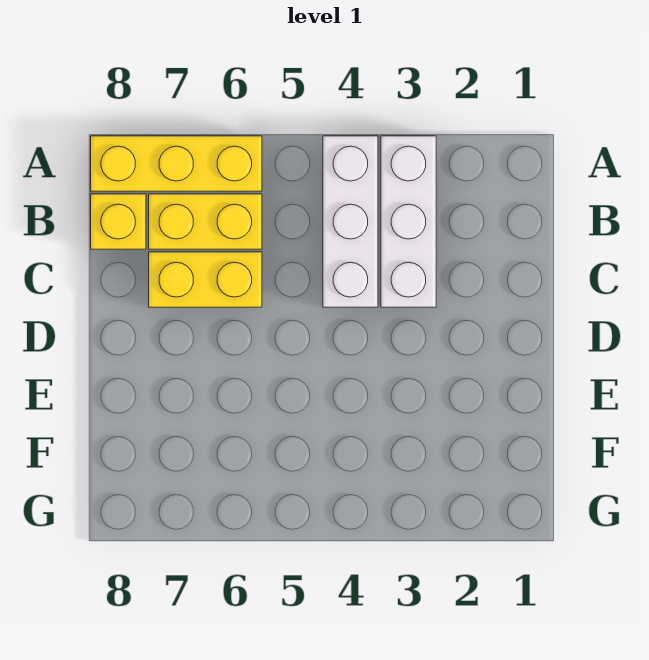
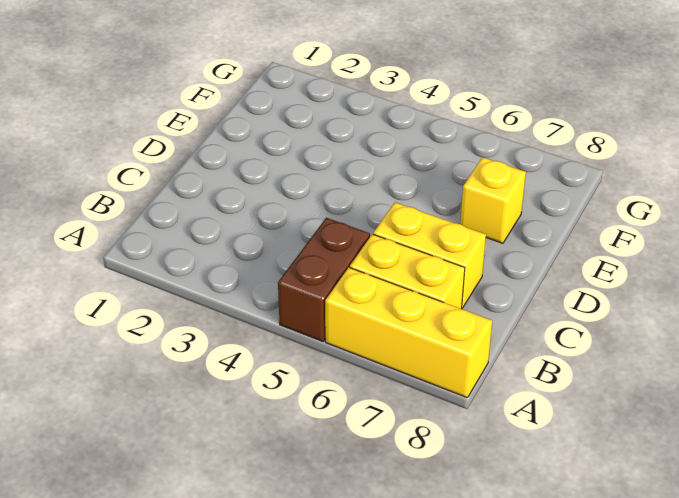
white brick A3:C3 level 1 -> none
white brick A4:C4 level 1 -> none
none -> brown brick A5:B5 level 1
yellow brick B8 level 1 -> yellow brick E7 level 1

